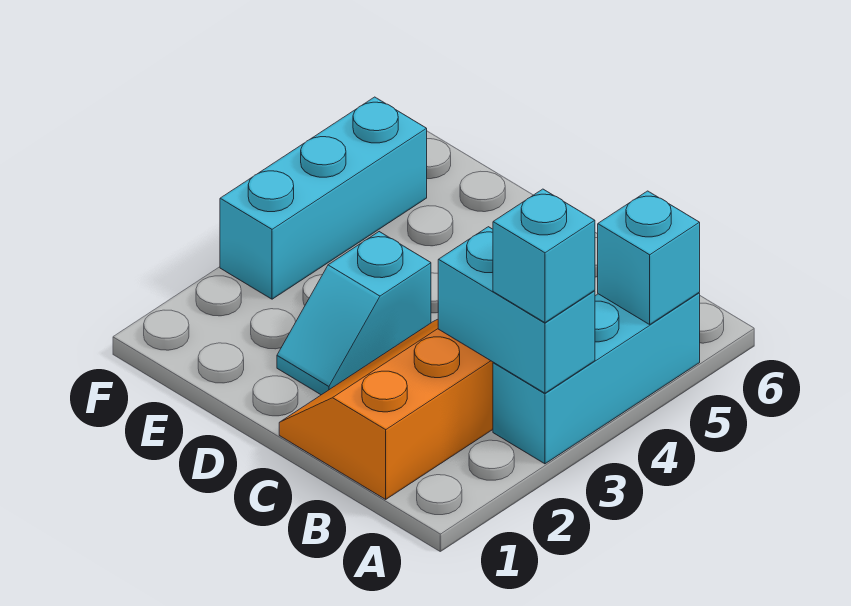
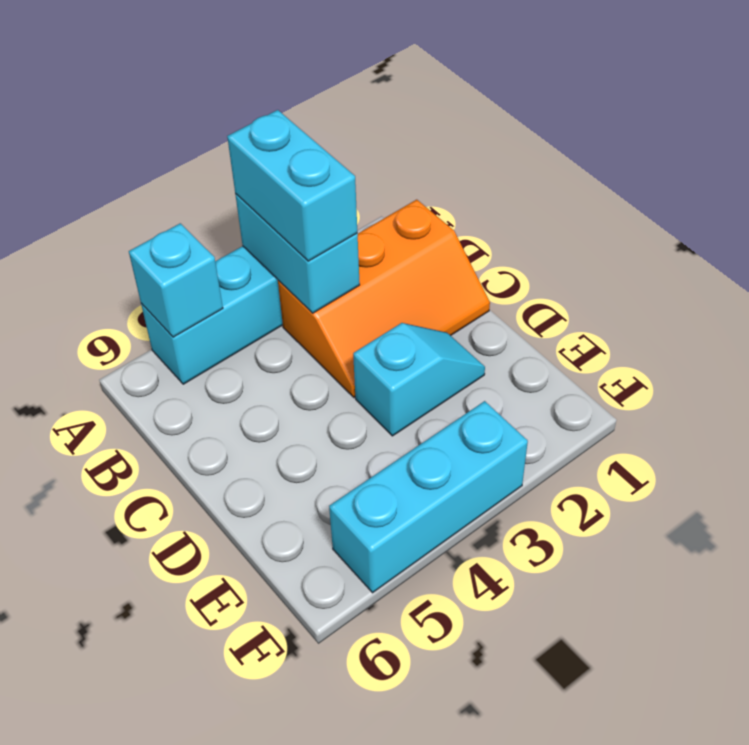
cyan brick A3 level 3 -> cyan brick A3:B3 level 3

